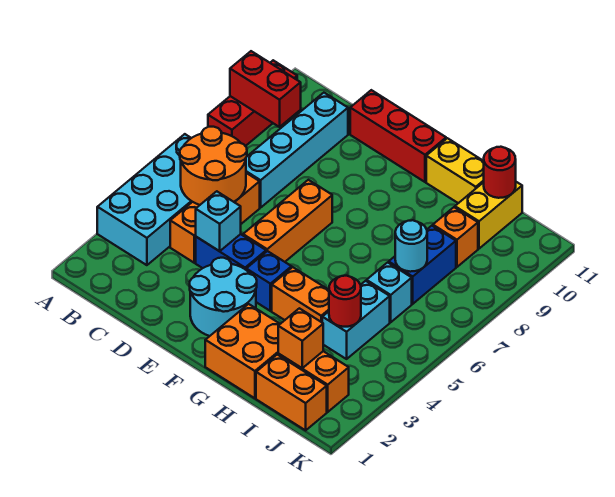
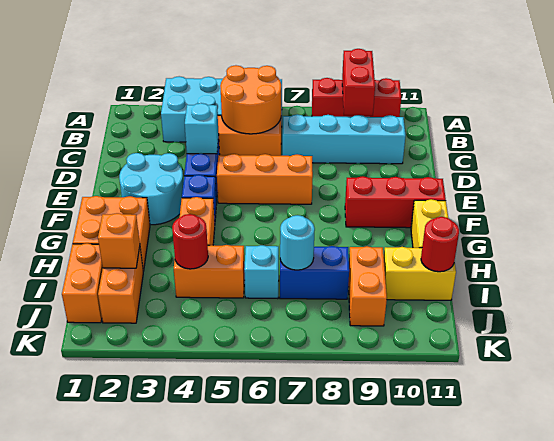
red brick D11:F11 level 1 -> red brick F9:F11 level 1
cyan brick I4:I5 level 1 -> orange brick I4:I5 level 1
orange brick I9 level 1 -> orange brick I9:J9 level 1

